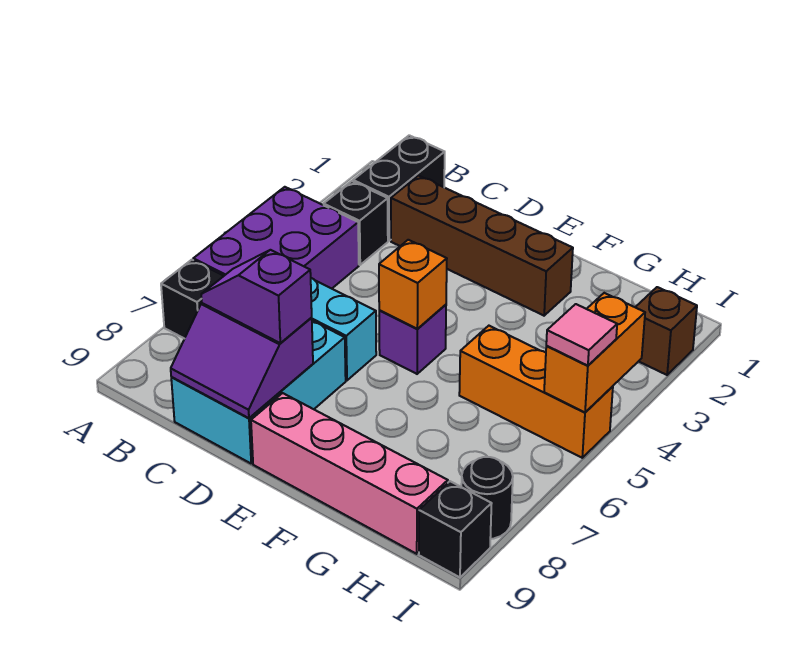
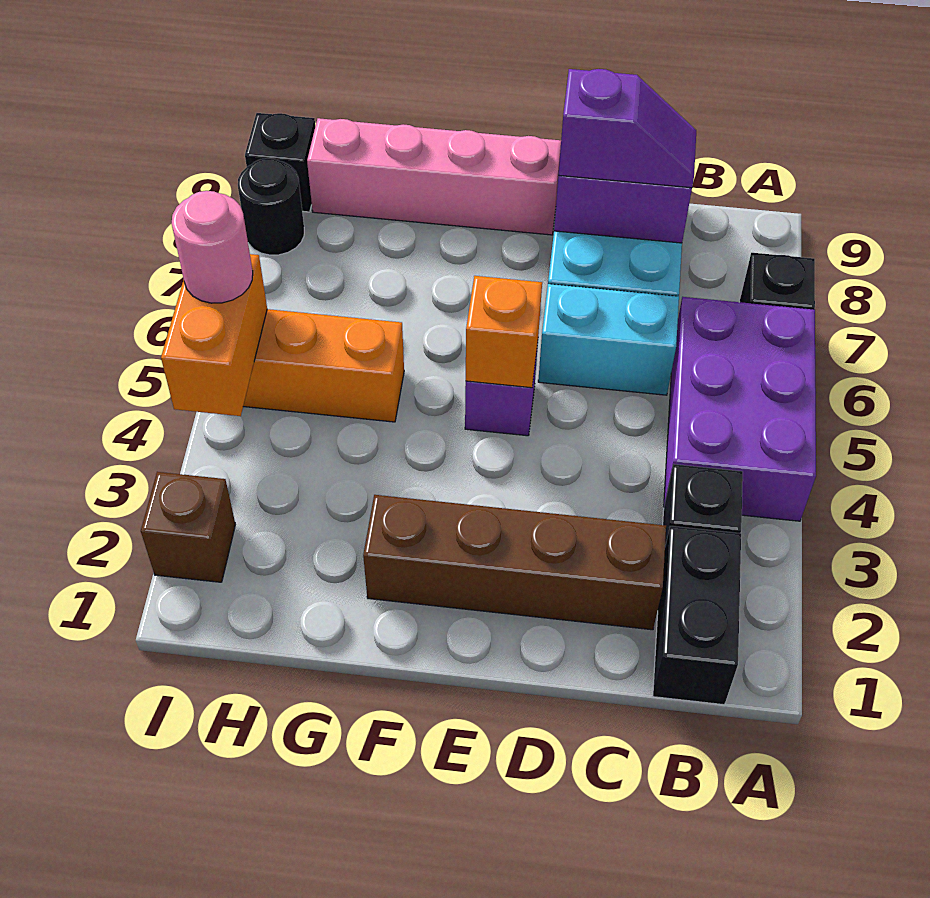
pink tile I5 level 3 -> pink round brick I5 level 3

